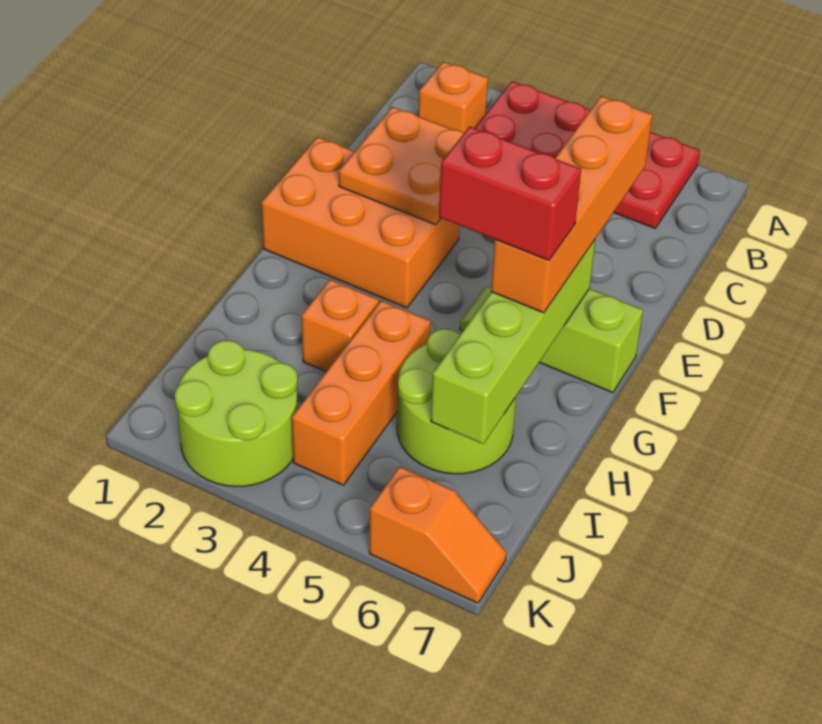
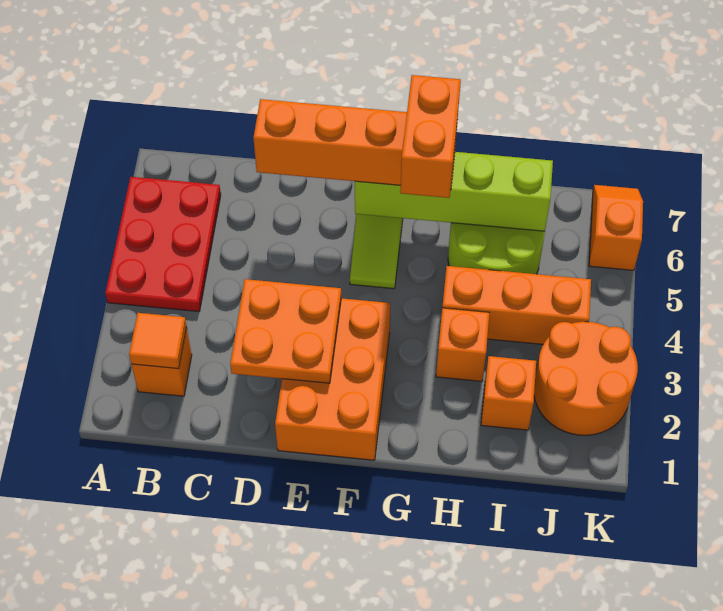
red plate A3:B6 level 1 -> red plate A4:B6 level 1
none -> orange tile B2 level 2
red brick G5:G6 level 4 -> orange brick G5:G6 level 4
none -> orange brick I2 level 1
lime round brick J2:K3 level 1 -> orange round brick J2:K3 level 1

